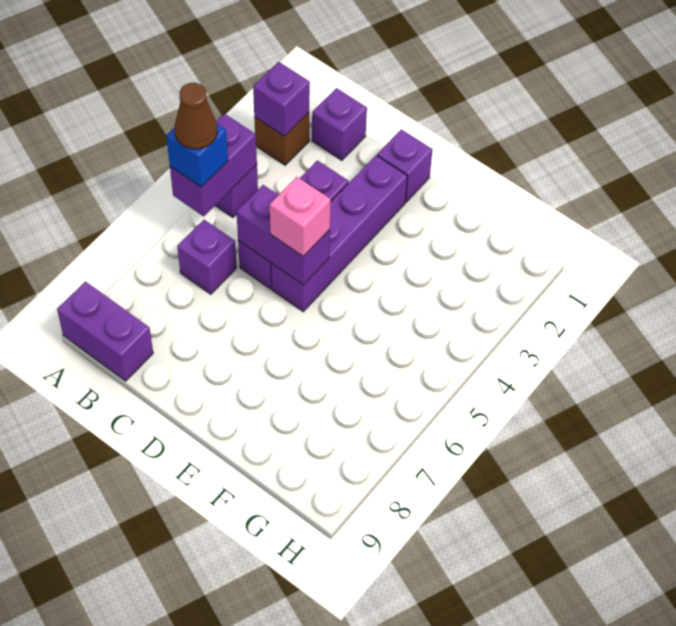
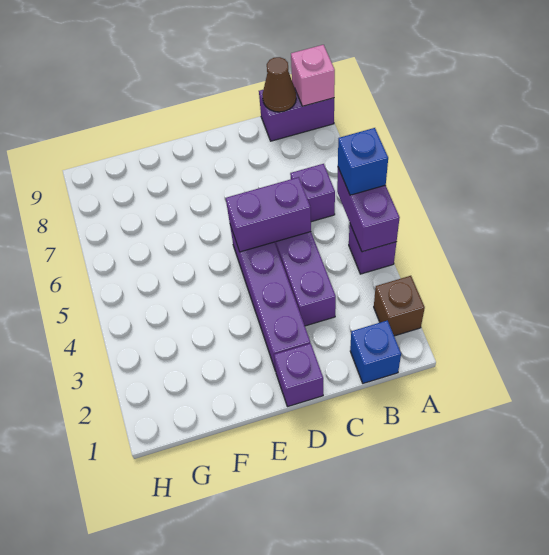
purple brick A2 level 2 -> none
brown cone A5 level 4 -> brown cone B9 level 2
purple brick B1 level 1 -> blue brick B1 level 1
pink brick D5 level 3 -> pink brick A9 level 2

